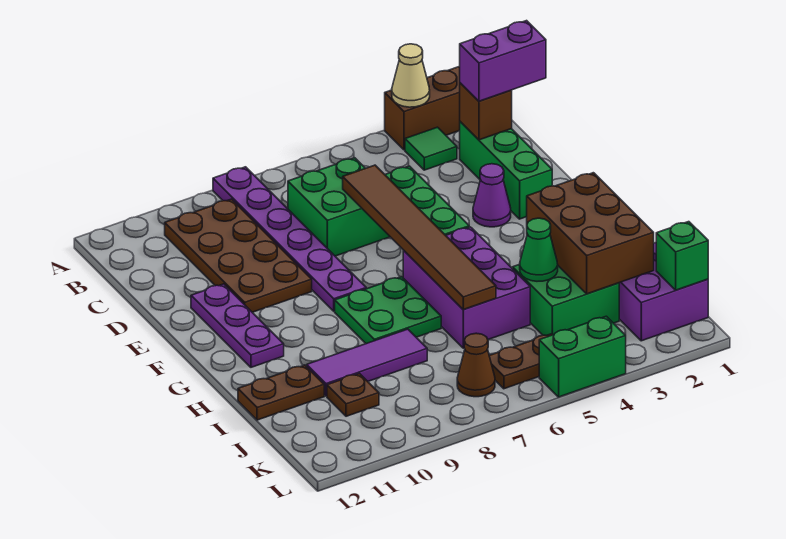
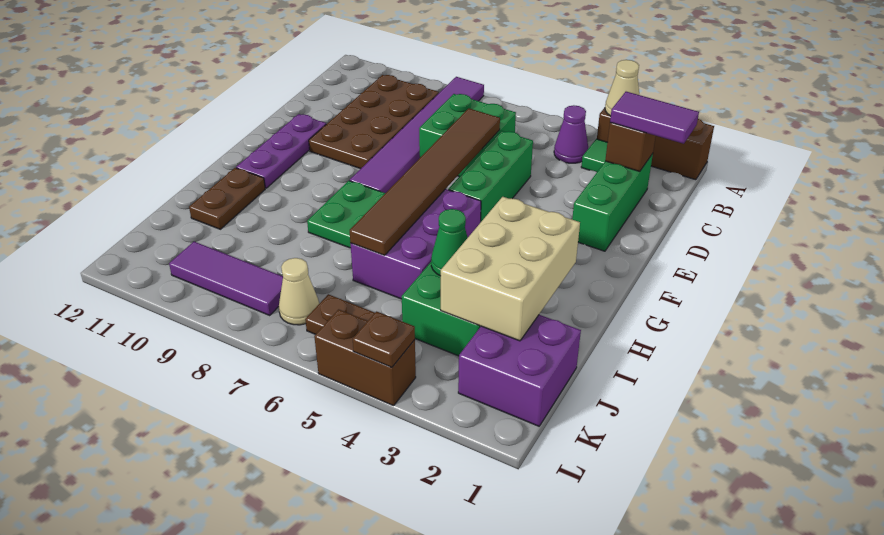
purple plate A8:F8 level 1 -> purple tile A8:F8 level 1
purple brick C1:C2 level 3 -> purple tile C1:C2 level 3
purple cone E3 level 1 -> purple cone B4 level 1
brown brick H2:J3 level 2 -> tan brick H2:J3 level 2
purple tile I8:I10 level 1 -> purple tile K8:K10 level 1
brown plate I11:I12 level 1 -> brown plate H11:I11 level 1
brown plate J10 level 1 -> brown plate L4 level 2
green brick K1 level 2 -> none
brown cone K7 level 1 -> tan cone K7 level 1
green brick L4:L5 level 1 -> brown brick L4:L5 level 1

